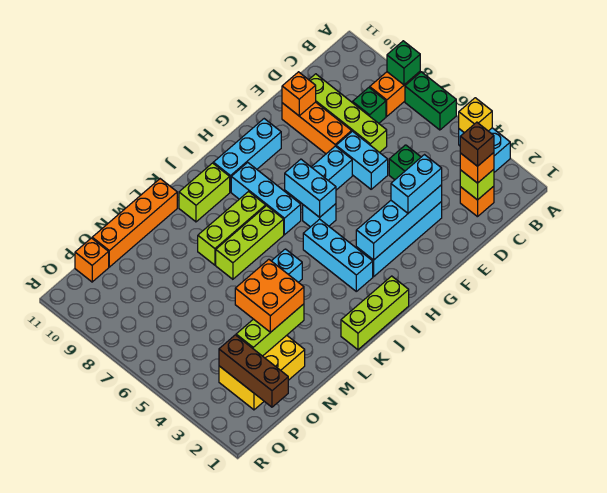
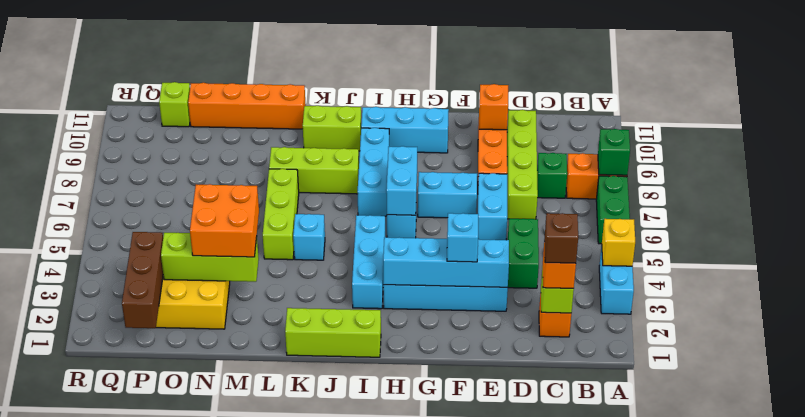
cyan brick E3:F3 level 3 -> cyan brick F3 level 3
lime brick J7:L7 level 1 -> lime brick L5:L7 level 1
orange brick P11 level 1 -> lime brick P11 level 1

